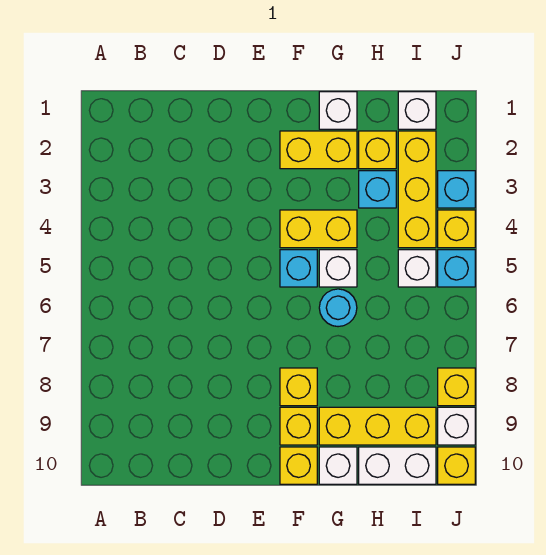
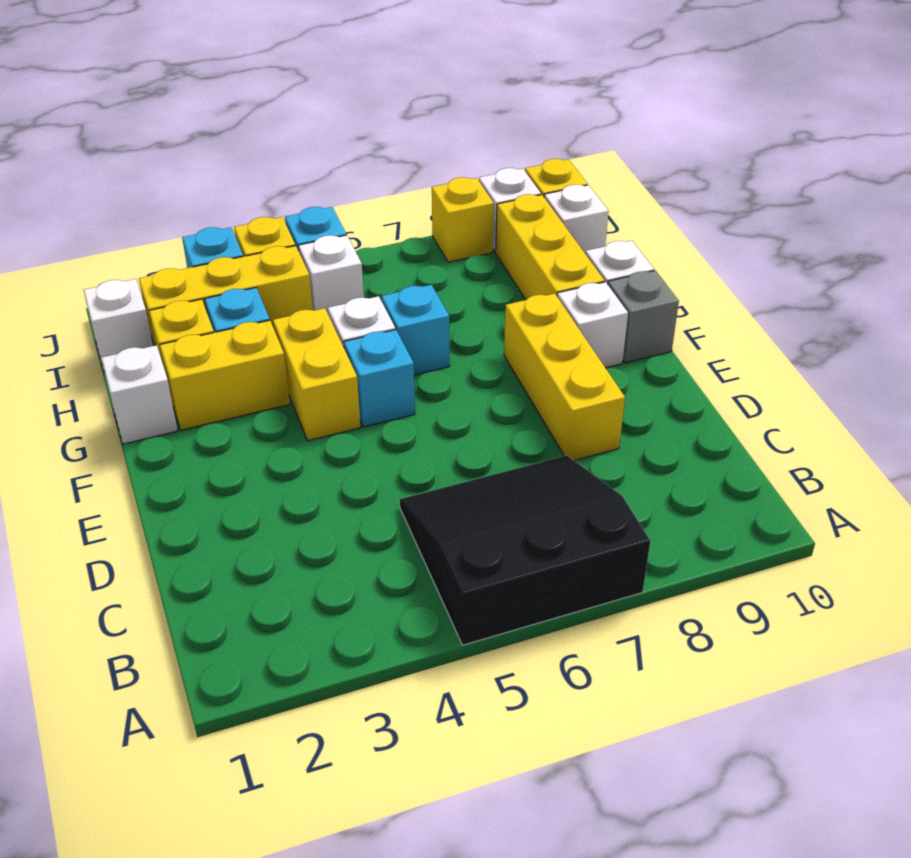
none -> black slope A5:C7 level 1 top A
yellow brick F2:G2 level 1 -> yellow brick G2:G3 level 1
yellow brick F8 level 1 -> yellow brick D8:F8 level 1
yellow brick F9 level 1 -> white brick F9 level 1
yellow brick F10 level 1 -> grey brick F10 level 1
cyan round brick G6 level 1 -> cyan brick G6 level 1
white brick H10:I10 level 1 -> white brick I10 level 1

